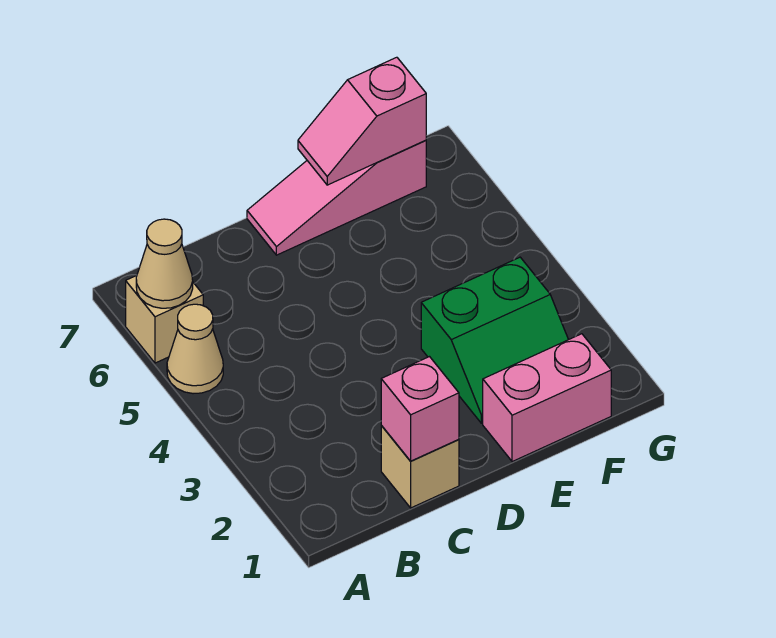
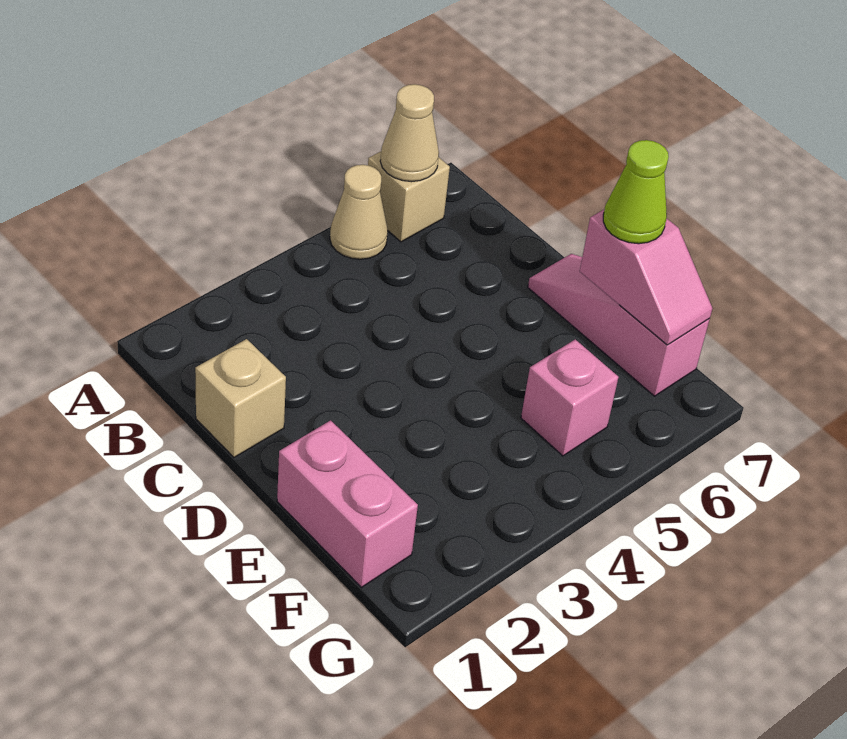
pink brick C1 level 2 -> pink brick F5 level 1
green slope E2:F3 level 1 top 3 -> none
pink slope E7:F7 level 2 top F -> pink slope E7:F7 level 2 top E
none -> lime cone E7 level 3

